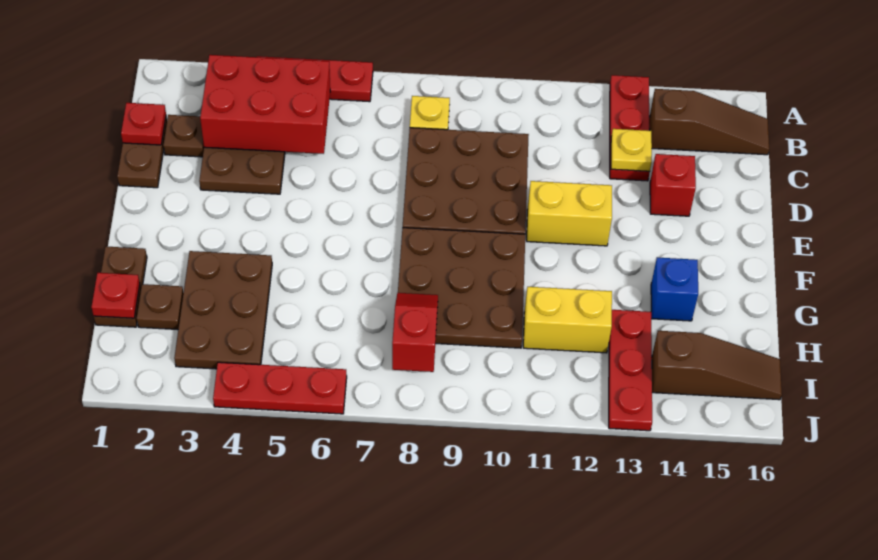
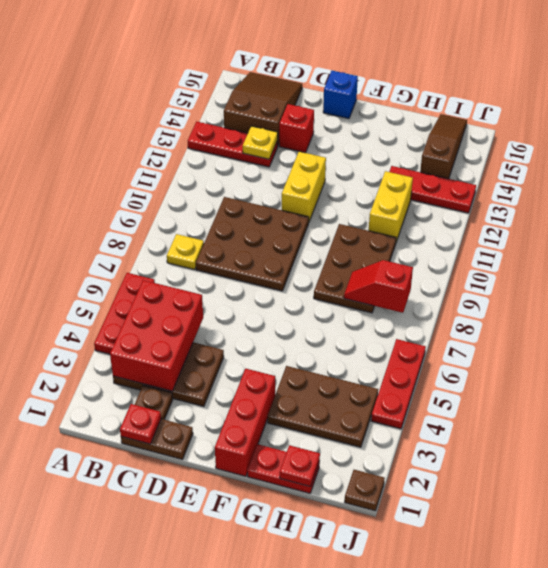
brown slope B14:B16 level 1 top 14 -> brown slope B14:C16 level 1 top 14
none -> red brick F1:F3 level 1
brown plate F8:H10 level 1 -> brown plate G8:H10 level 1
brown plate G1:H1 level 1 -> red plate G1:H1 level 1
blue brick G14 level 1 -> blue brick E16 level 1
brown plate H2 level 1 -> brown plate J1 level 1

